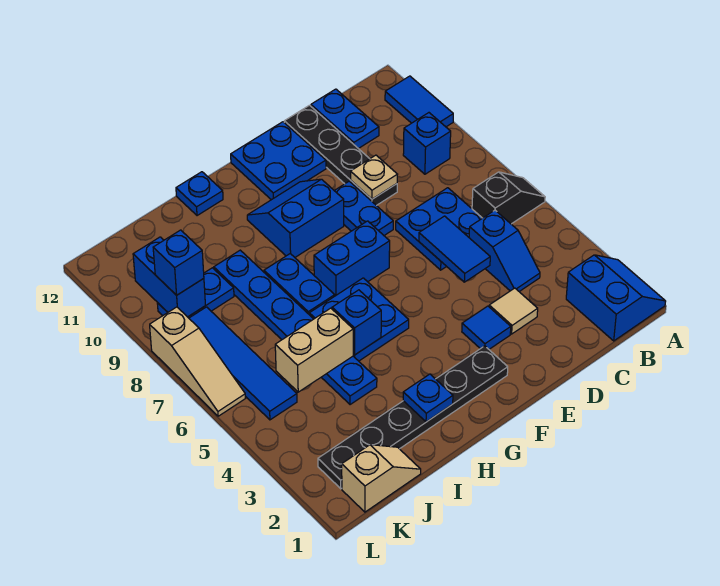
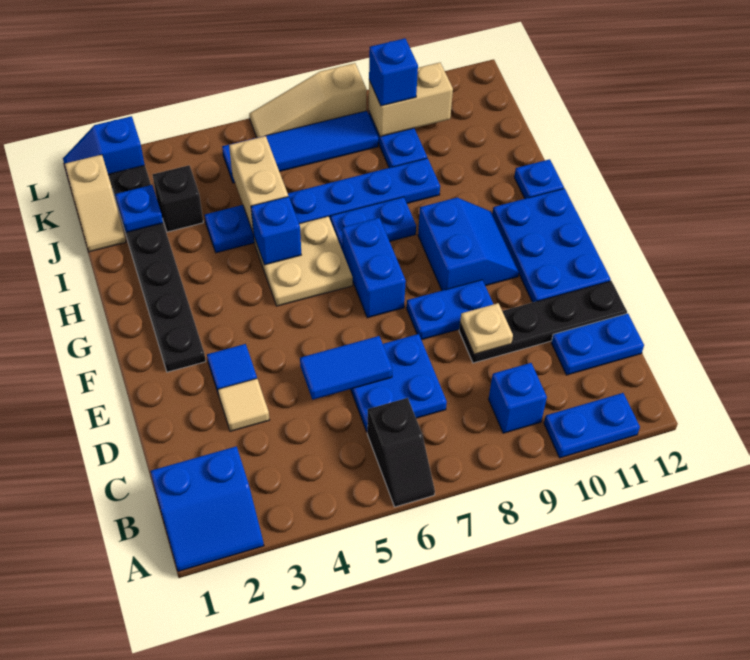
blue tile A10:A11 level 1 -> blue plate A10:A11 level 1
blue slope C4:C5 level 1 top 5 -> blue slope L1:L2 level 1 top 2
blue plate E11:F12 level 1 -> blue plate E11:G12 level 1
blue plate G5:H6 level 1 -> tan plate G5:H6 level 1
blue plate H2 level 2 -> blue plate J2 level 2
none -> black brick J3 level 1
blue brick K9:K10 level 2 -> tan brick K9:K10 level 2

